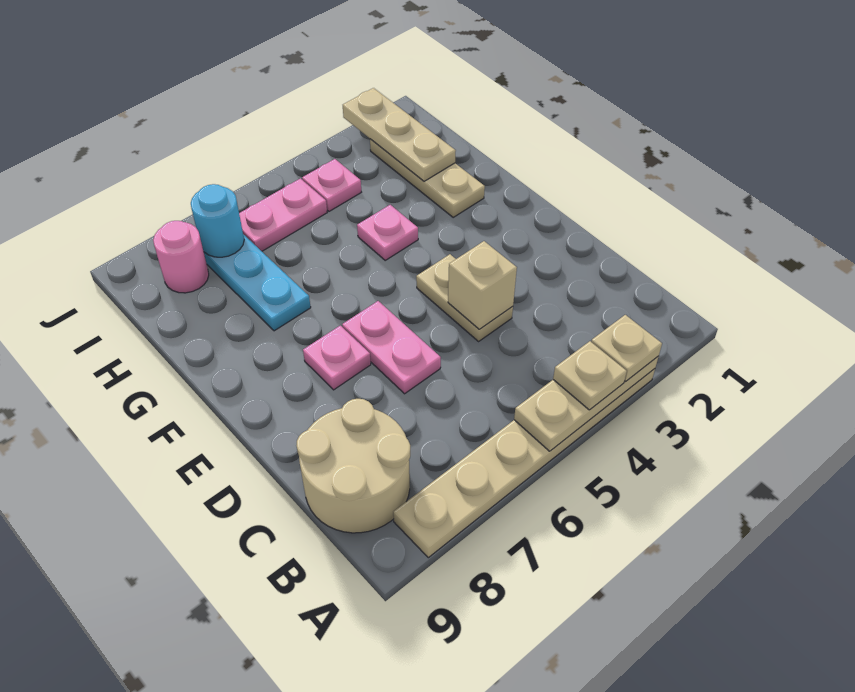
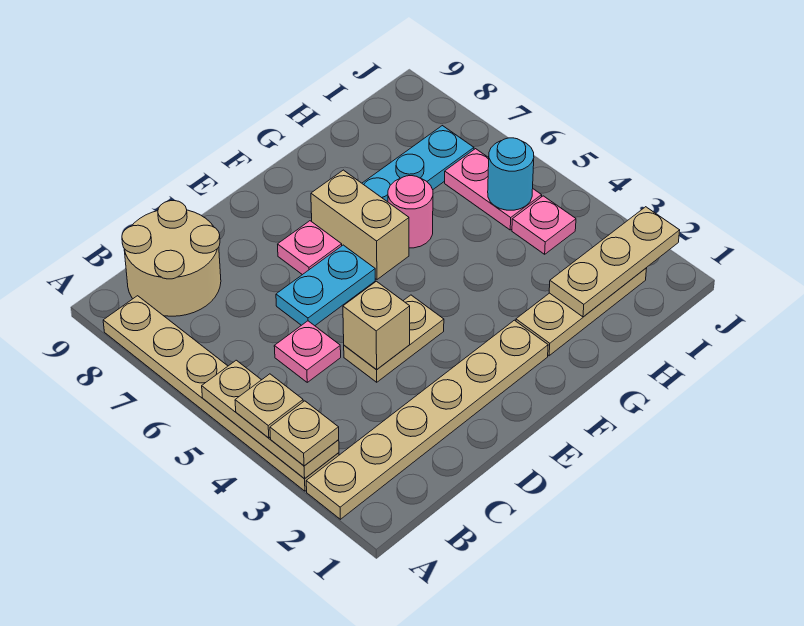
none -> tan plate A2:F2 level 1
pink plate D6:E6 level 1 -> cyan plate D6:E6 level 1
none -> tan brick F6:F7 level 1
pink plate G4 level 1 -> pink plate C5 level 1
cyan round brick I7 level 2 -> cyan round brick I5 level 2
pink round brick I8 level 1 -> pink round brick G6 level 1

